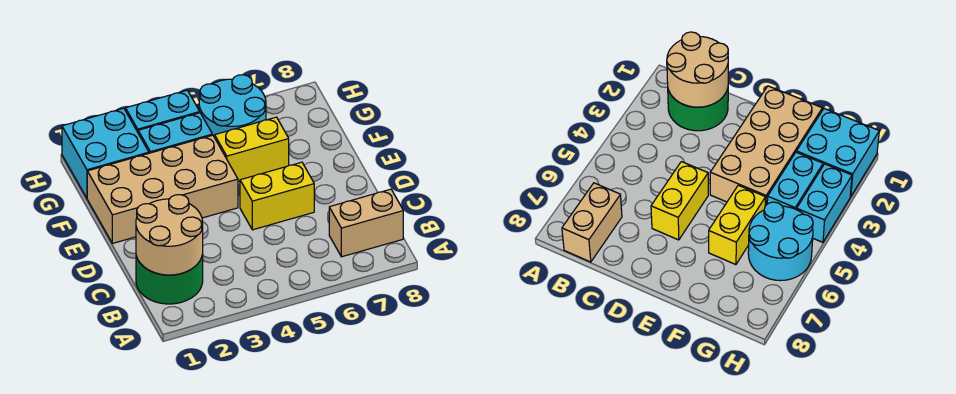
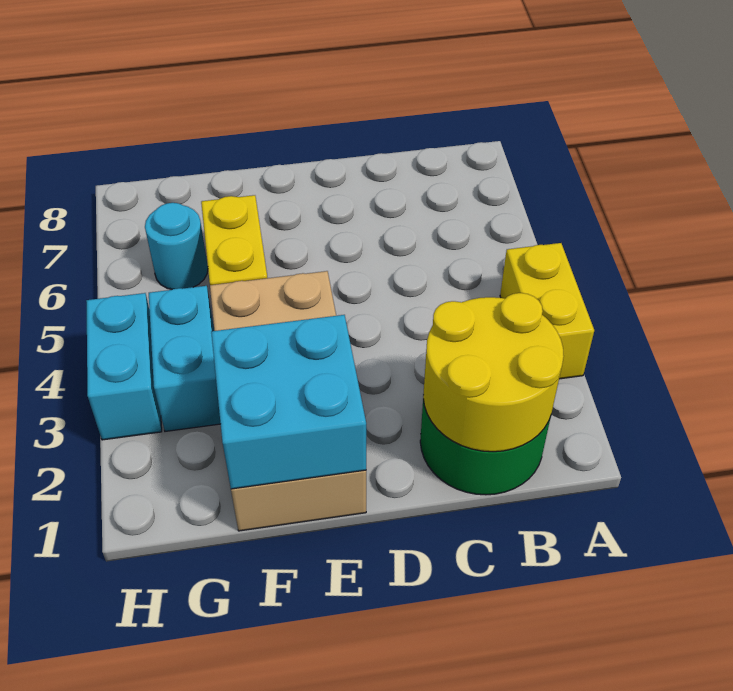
tan round brick B1:C2 level 2 -> yellow round brick B1:C2 level 2
tan brick B7:B8 level 1 -> none
yellow brick D5:D6 level 1 -> yellow brick A3:A4 level 1
cyan brick G1:H2 level 1 -> cyan brick E1:F2 level 2
cyan round brick G5:H6 level 1 -> cyan round brick G6 level 1

